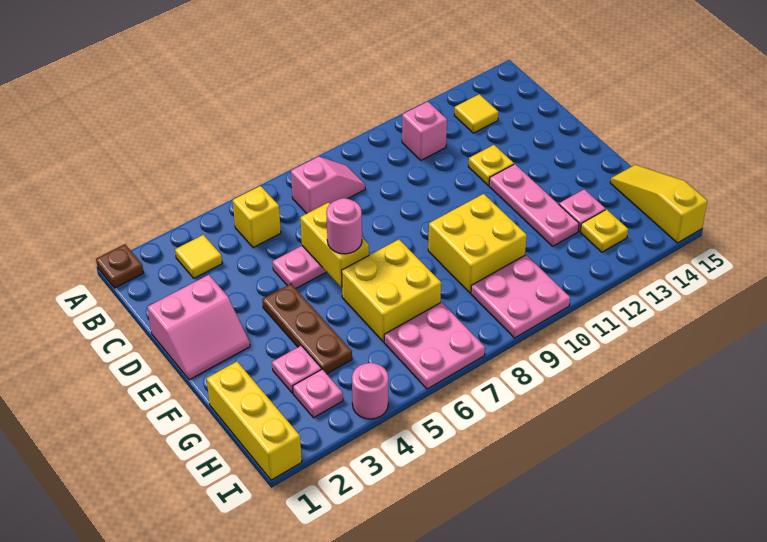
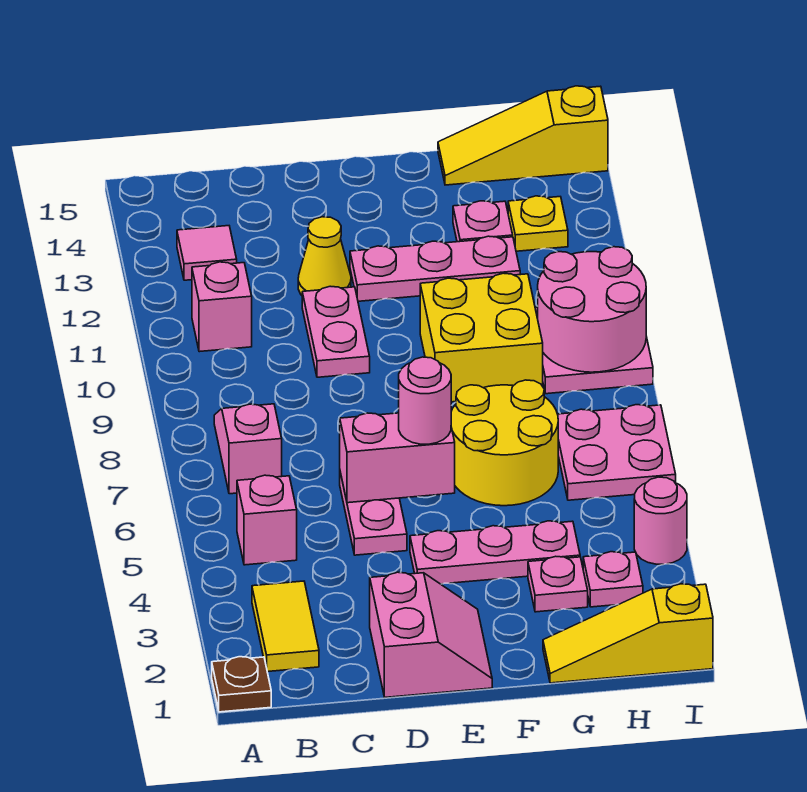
yellow tile B3 level 1 -> yellow tile B2:B3 level 1
yellow brick B5 level 1 -> pink brick B5 level 1
yellow tile B13 level 1 -> pink tile B13 level 1
yellow brick D6:E6 level 2 -> pink brick D6:E6 level 2
none -> pink plate D10:D11 level 1
yellow plate D12 level 1 -> yellow cone D12 level 1
brown plate E4:G4 level 1 -> pink plate E4:G4 level 1
yellow brick F6:G7 level 1 -> yellow round brick F6:G7 level 1
yellow brick G1:I1 level 1 -> yellow slope G1:I1 level 1 top I
none -> pink round brick H9:I10 level 2

